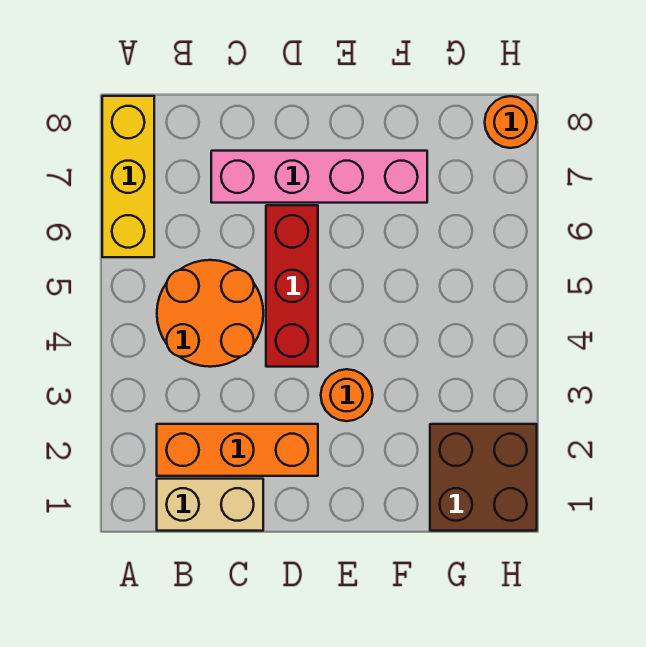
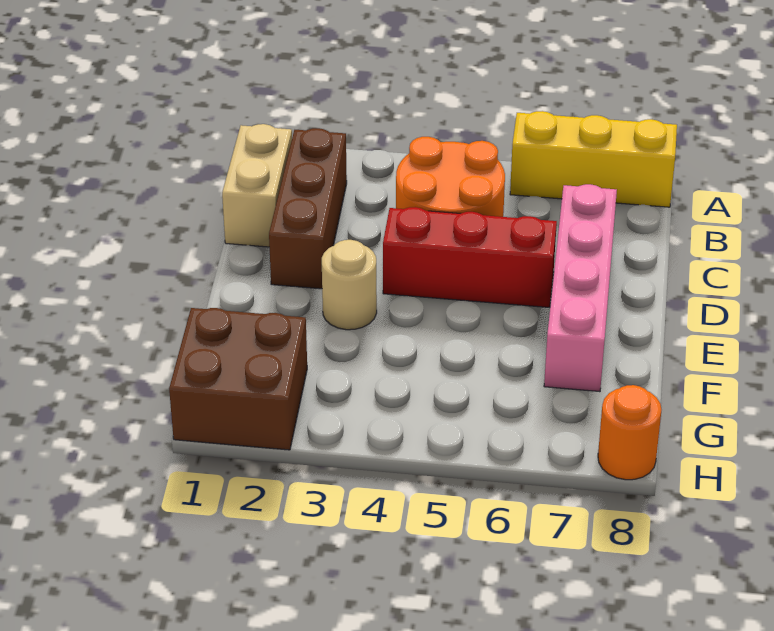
orange brick B2:D2 level 1 -> brown brick B2:D2 level 1
orange round brick E3 level 1 -> tan round brick E3 level 1

